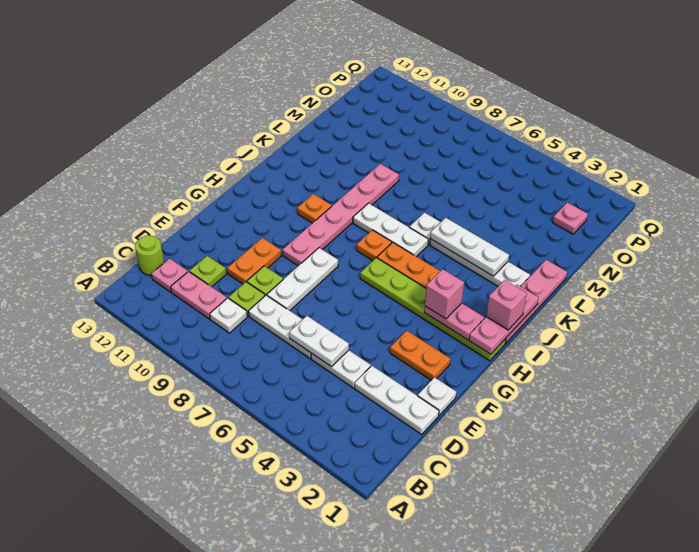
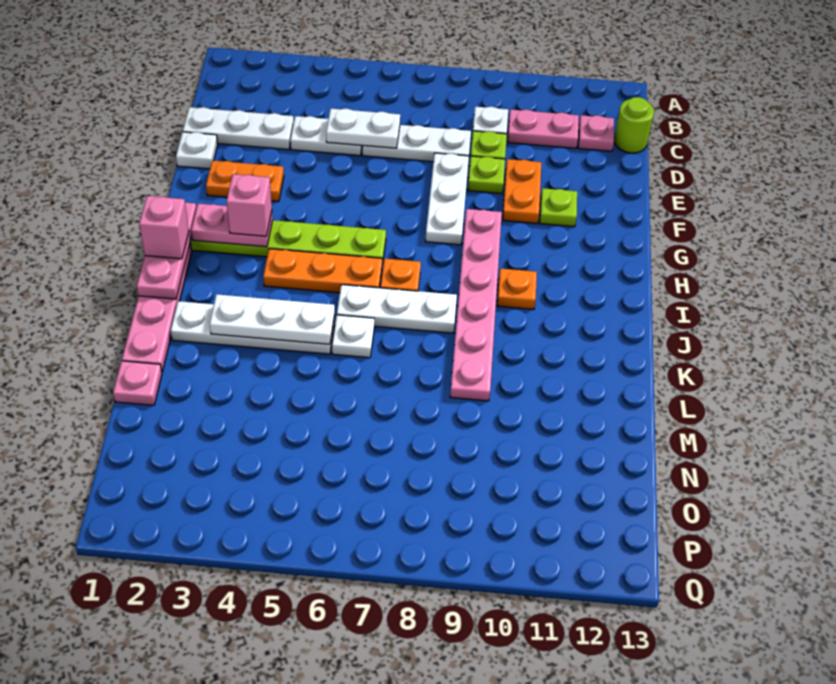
lime plate D11 level 1 -> lime plate F11 level 1
pink plate O2 level 1 -> pink plate M1 level 1

